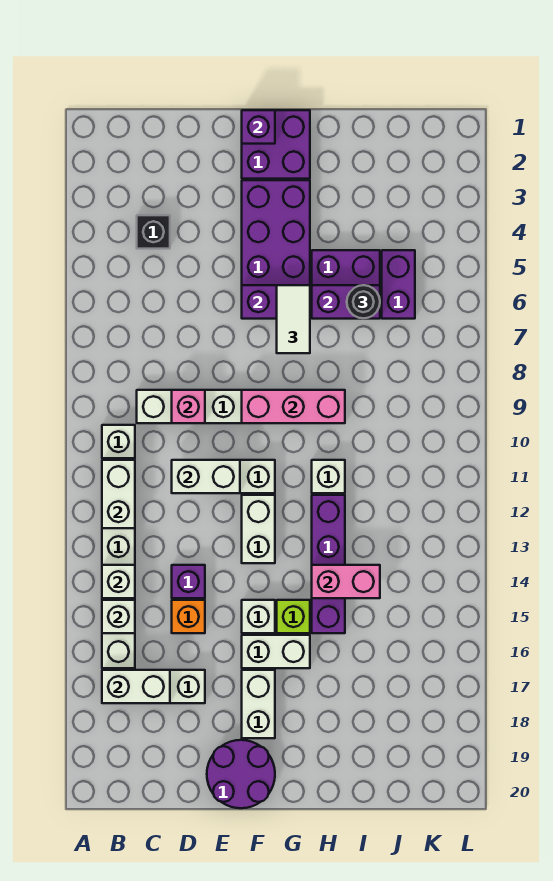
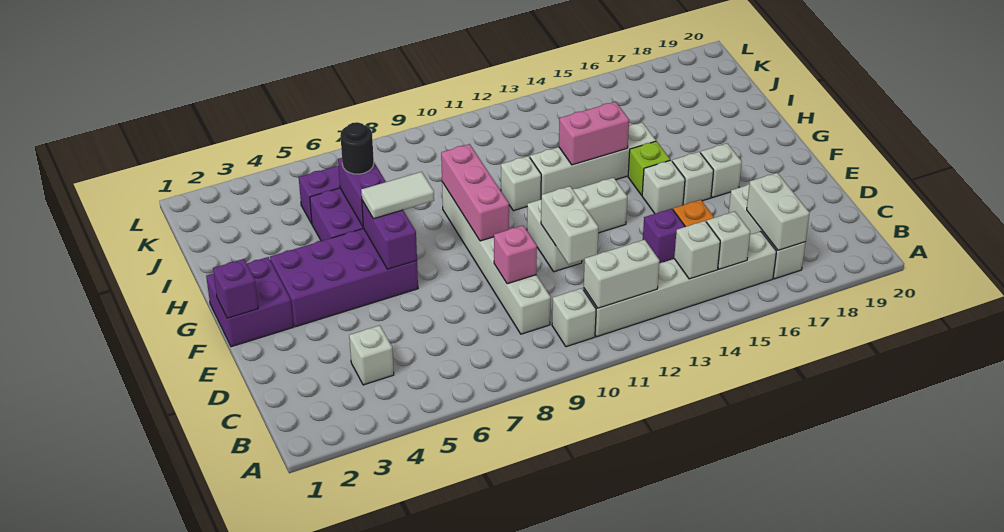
black brick C4 level 1 -> white brick C4 level 1
purple round brick E19:F20 level 1 -> none
white brick F16:G16 level 1 -> white brick F16 level 1
white brick F17:F18 level 1 -> white brick F17 level 1
purple brick H12:H15 level 1 -> white brick H12:H15 level 1
pink brick H14:I14 level 2 -> pink brick H13:H14 level 2

